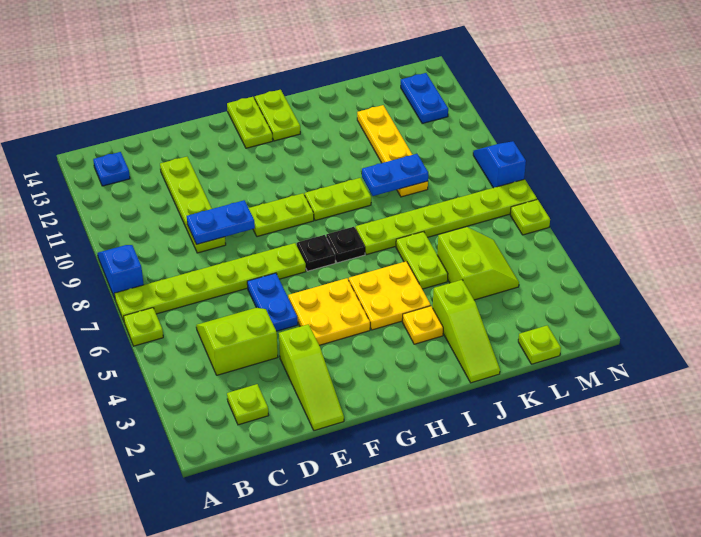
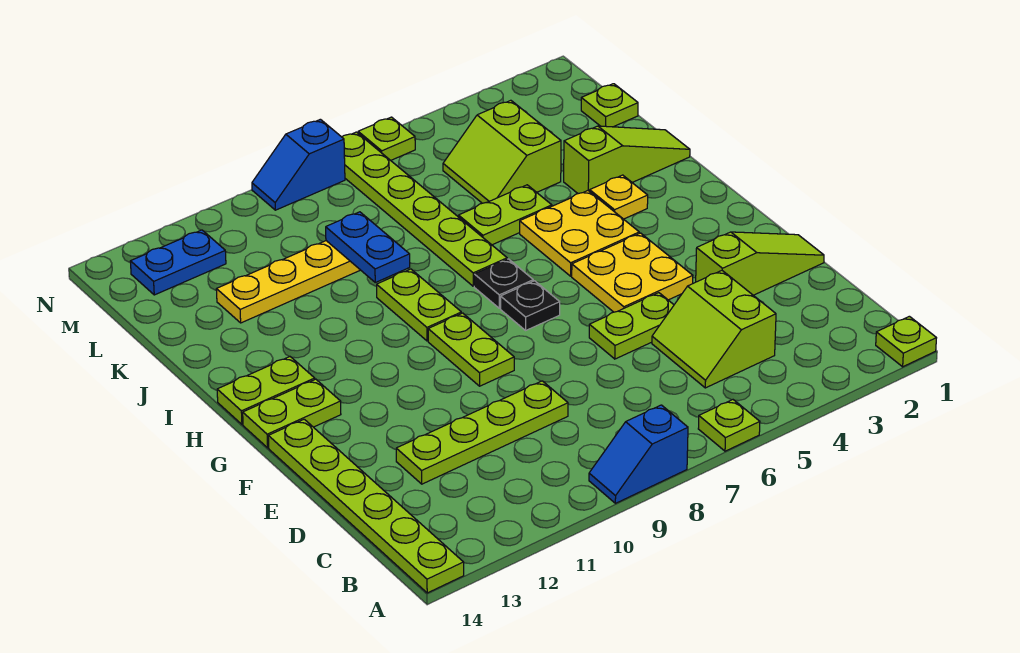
lime plate A7:F7 level 1 -> lime plate A14:F14 level 1
blue plate B13 level 1 -> none
lime plate C2 level 1 -> lime plate A1 level 1
blue plate D9:E9 level 2 -> none
blue plate E5:E6 level 1 -> lime plate E5:E6 level 1
lime slope K4:L5 level 1 top K -> lime slope K4:L5 level 1 top 4

